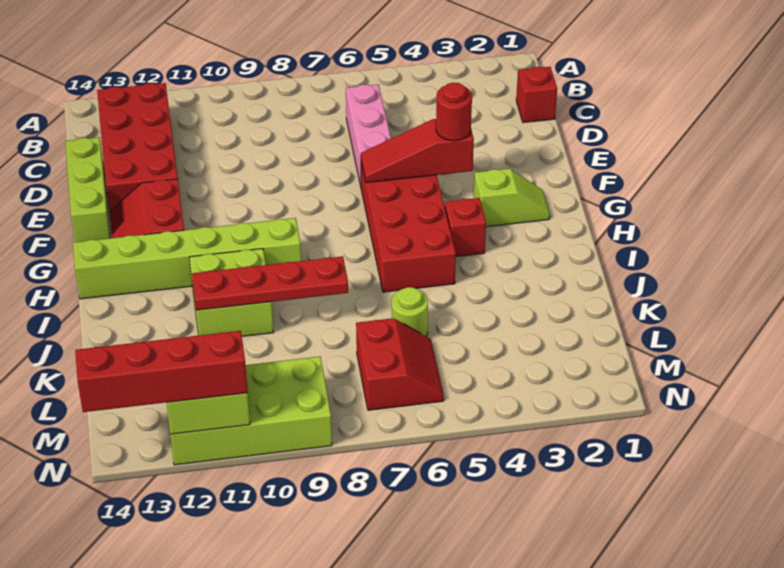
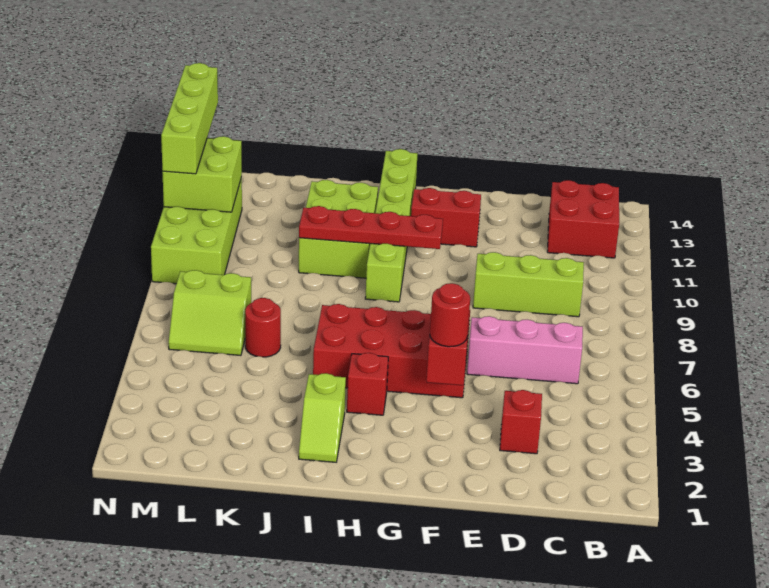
red brick B12:E13 level 1 -> red brick B12:C13 level 1
red brick C1 level 1 -> red brick D3 level 1
lime brick D14:F14 level 1 -> lime brick C9:E9 level 1
lime slope G2:G3 level 1 top 3 -> lime slope I2:I3 level 1 top 3
lime brick I10:J11 level 1 -> lime brick I10:J12 level 1
red plate J8:J11 level 2 -> red plate G10:J10 level 2
lime round brick K6 level 1 -> red round brick K6 level 1
red slope L6:M7 level 1 top 7 -> lime slope L6:M7 level 1 top 7
red brick N11:N14 level 3 -> lime brick N11:N14 level 3

